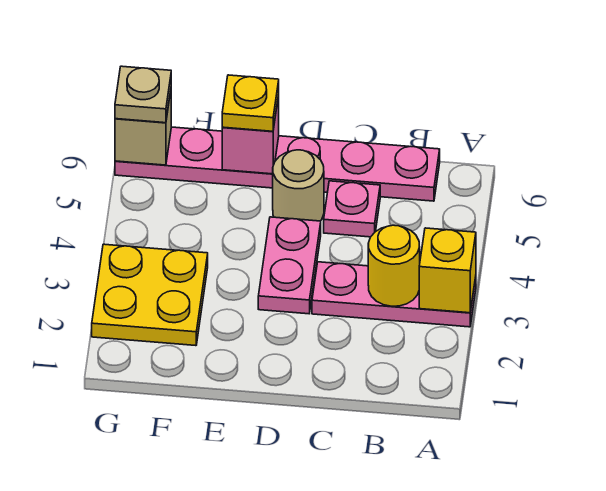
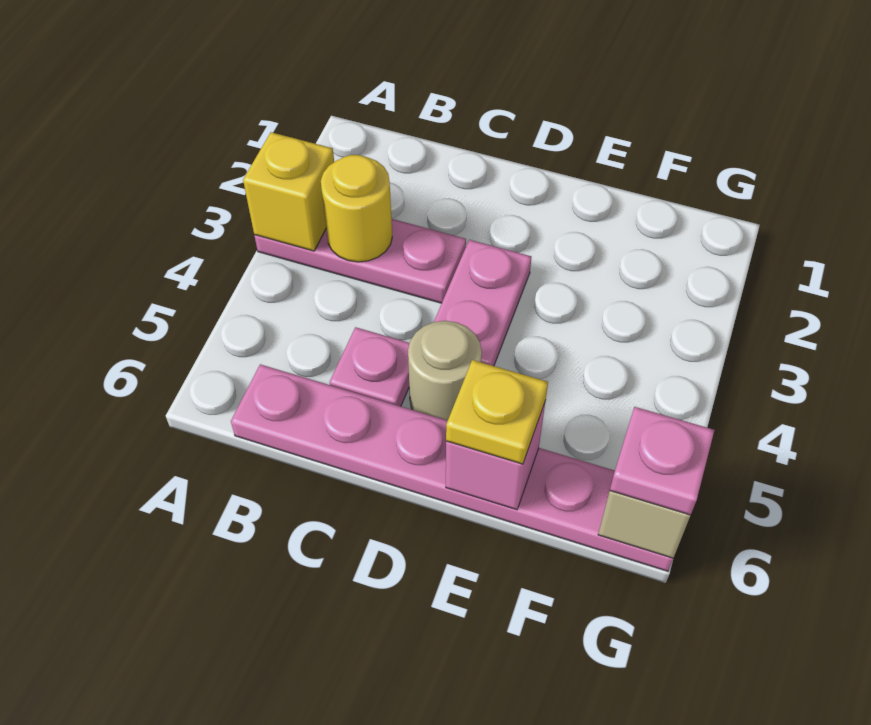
yellow plate F2:G3 level 1 -> none
tan plate G6 level 3 -> pink plate G6 level 3

